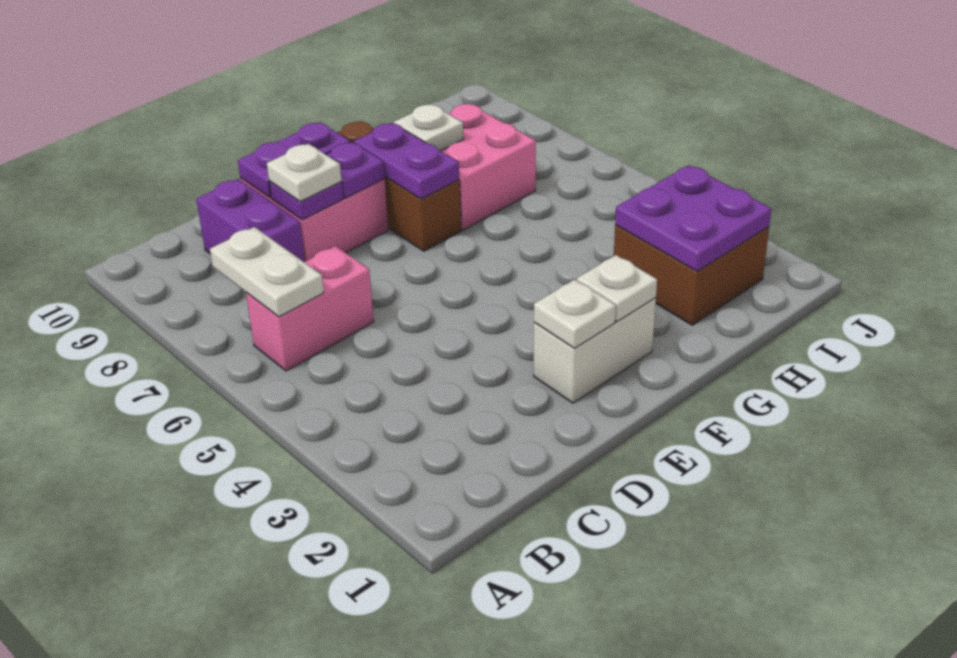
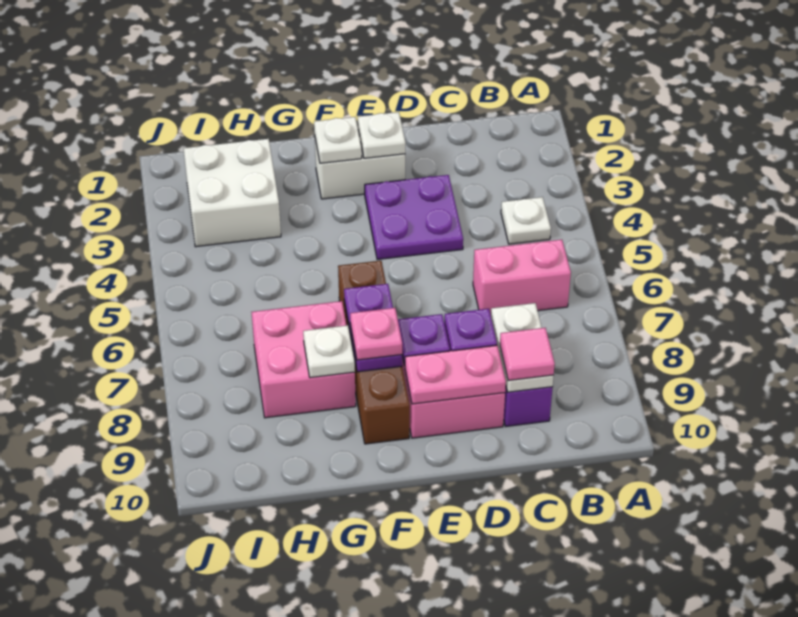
white plate B6:B7 level 2 -> white plate C8:C9 level 2
none -> pink tile C9 level 3
white plate D8 level 3 -> white plate B4 level 1
purple plate D9:E9 level 2 -> pink plate D9:E9 level 2
brown brick F7:F9 level 1 -> brown brick F6:F9 level 1
none -> pink plate F8 level 3
brown brick H2:I3 level 1 -> white brick H2:I3 level 1
purple plate H2:I3 level 2 -> purple plate D3:E4 level 1

